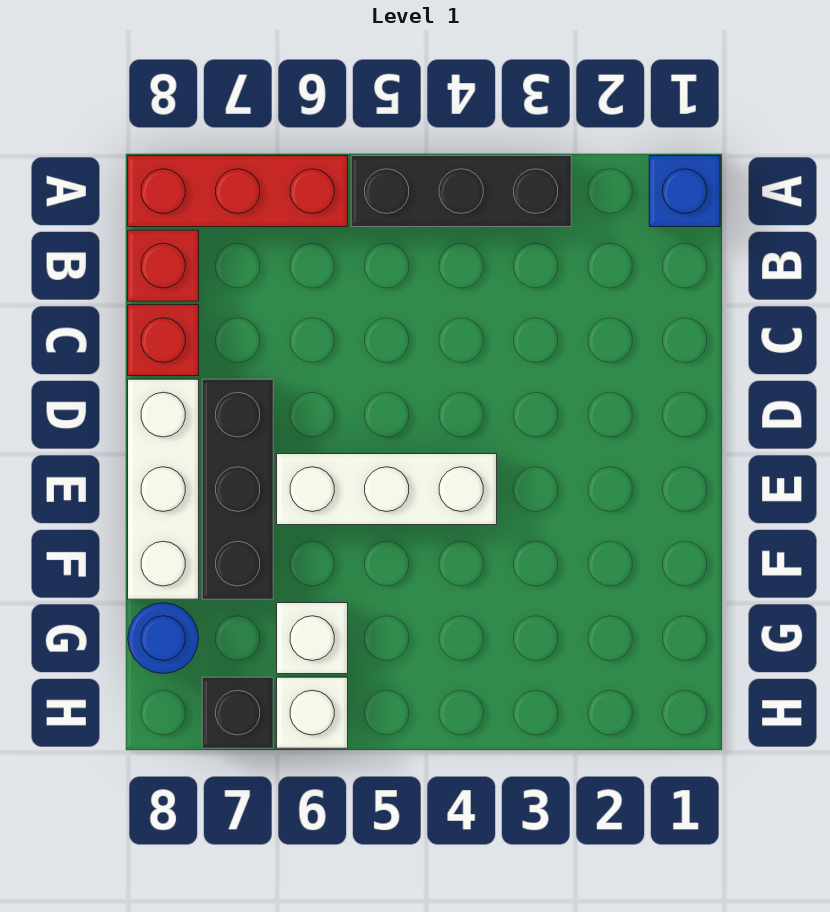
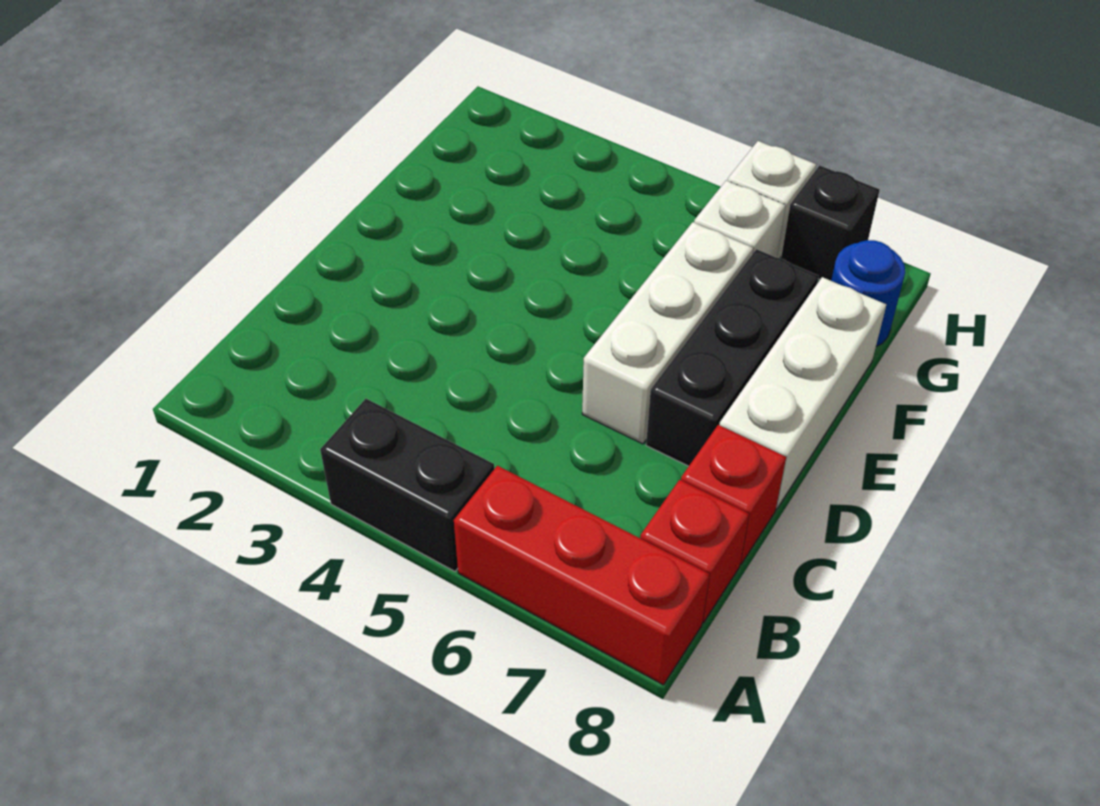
blue brick A1 level 1 -> none
black brick A3:A5 level 1 -> black brick A4:A5 level 1
white brick E4:E6 level 1 -> white brick D6:F6 level 1

